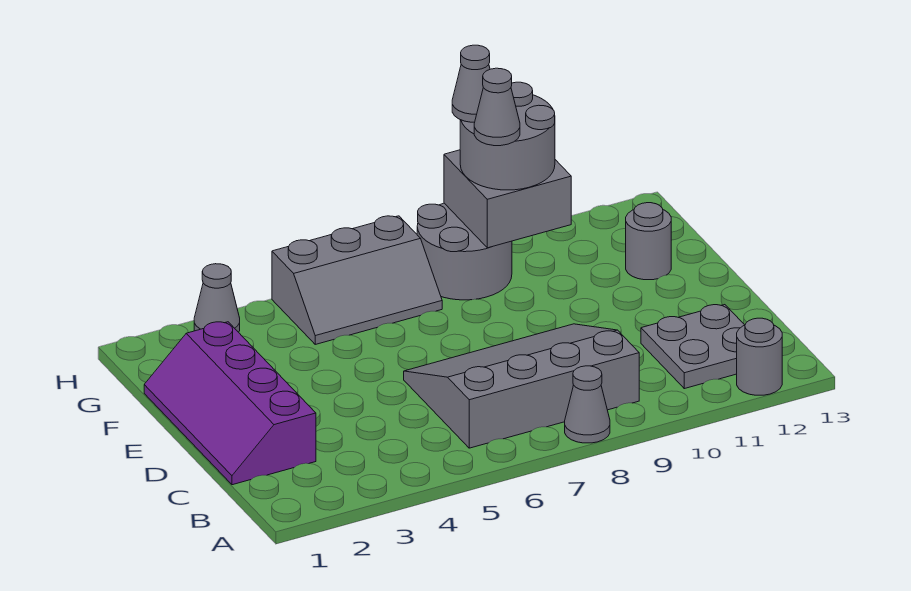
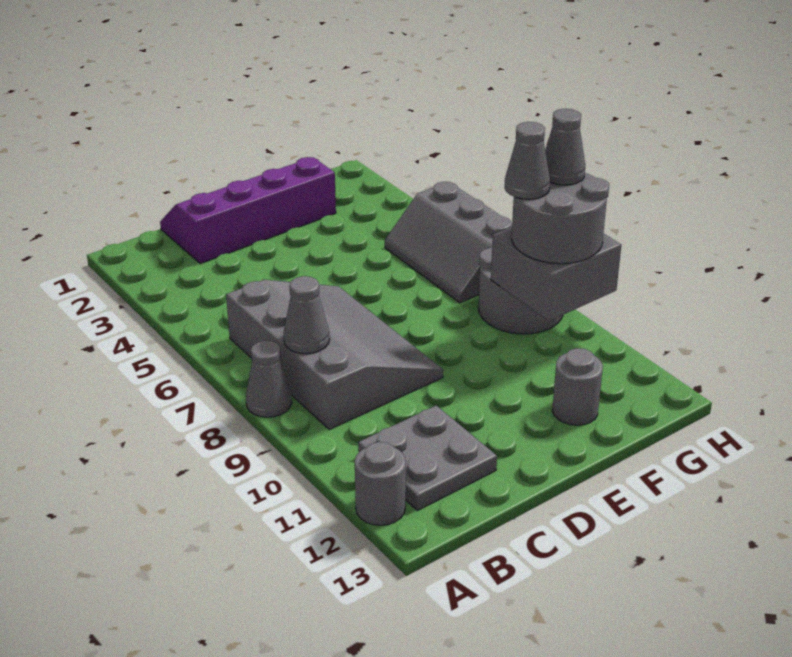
grey cone H3 level 1 -> grey cone B8 level 2

